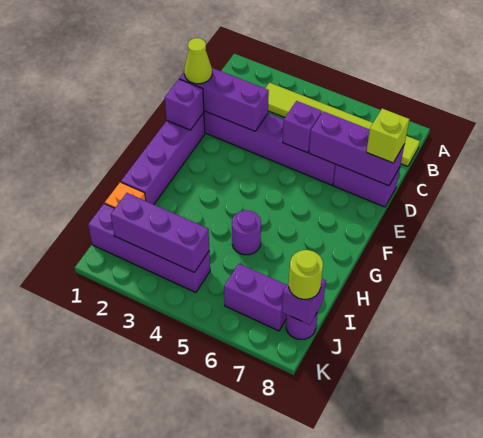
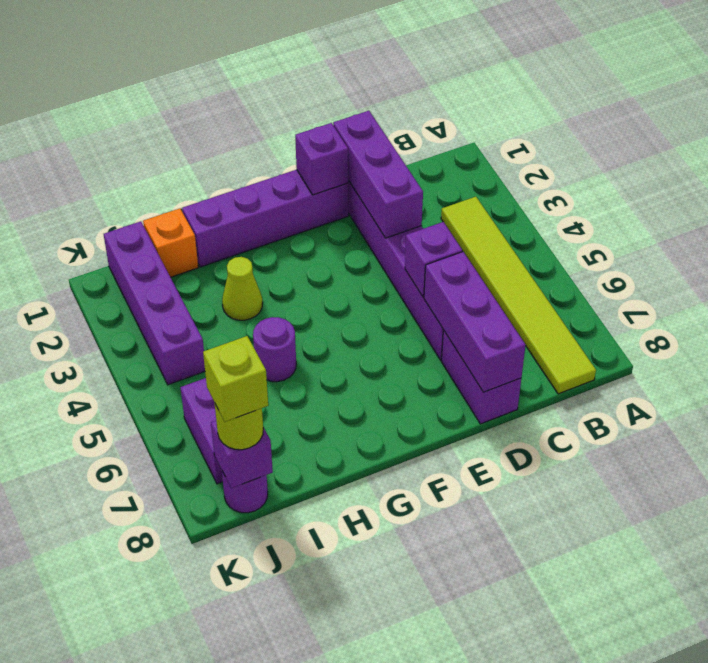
lime cone D1 level 3 -> lime cone H3 level 1
lime brick D8 level 3 -> lime brick J8 level 4
purple brick J2:J4 level 2 -> none

